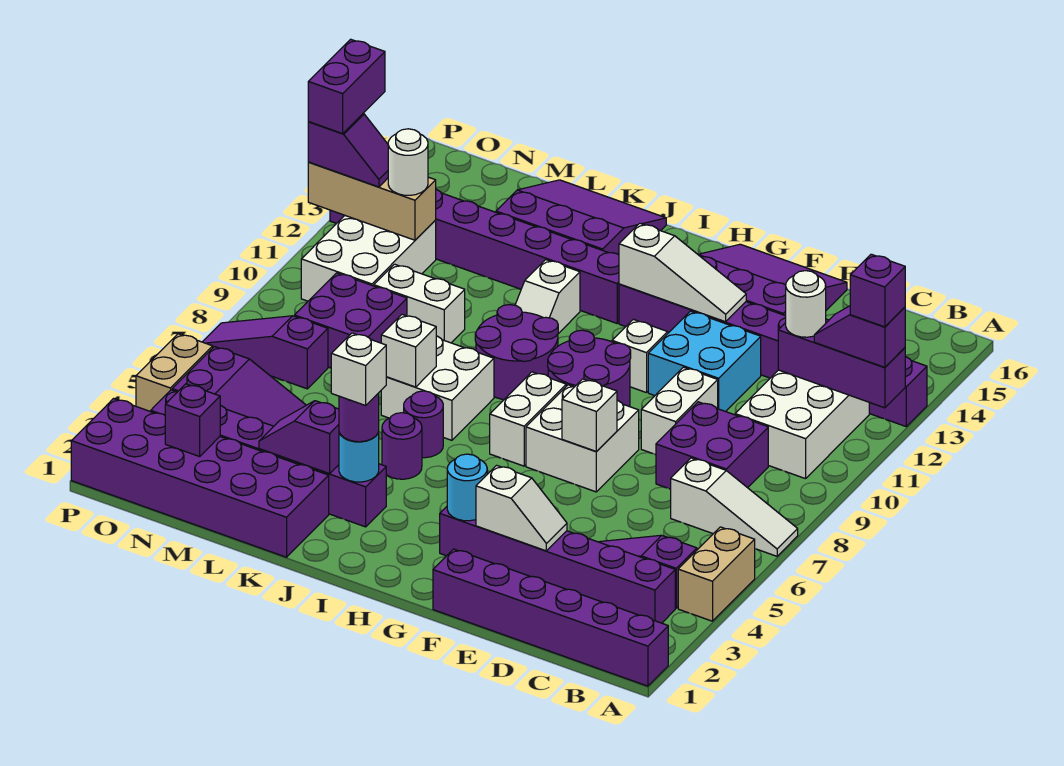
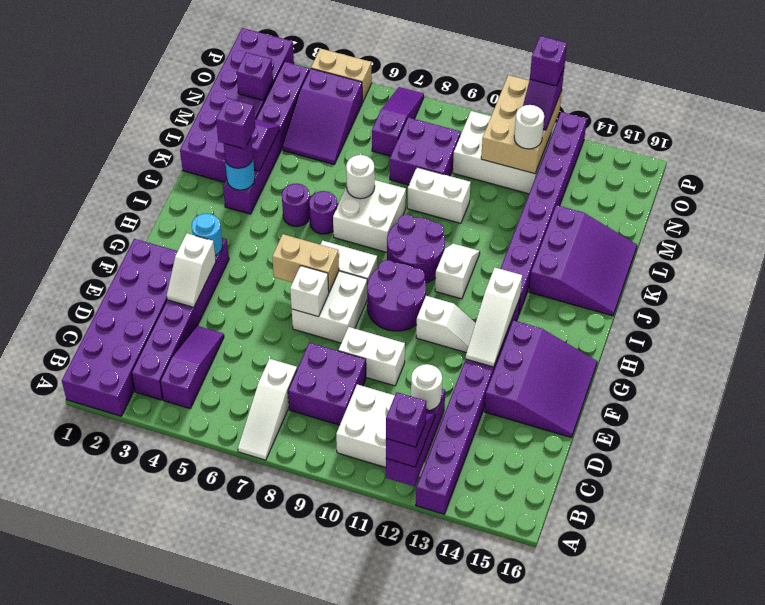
purple brick A1:F1 level 1 -> purple brick A1:F2 level 1
tan brick A4:A5 level 1 -> tan brick G6:G7 level 2
cyan brick E11:F12 level 1 -> none
white brick J3 level 4 -> purple brick J3 level 4
white slope J11:J12 level 1 top 12 -> white slope I11:J11 level 1 top I
white brick K7 level 2 -> white round brick K7 level 2
white brick L10:M10 level 1 -> white brick L9:L10 level 1
tan brick N12:P12 level 2 -> tan brick N11:P12 level 2
purple brick P12:P13 level 4 -> purple brick P12 level 4

